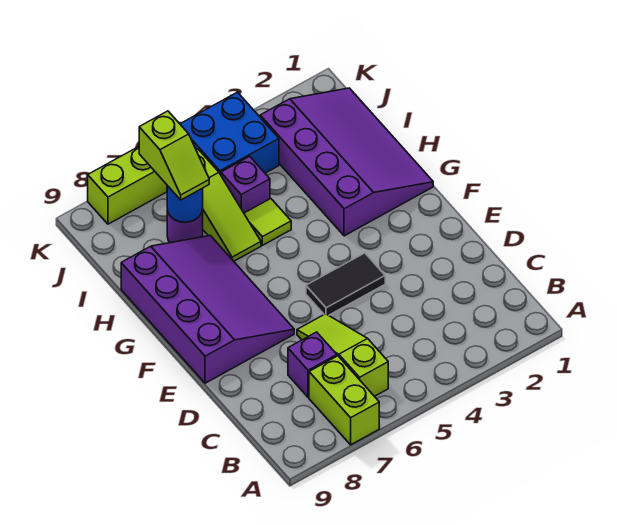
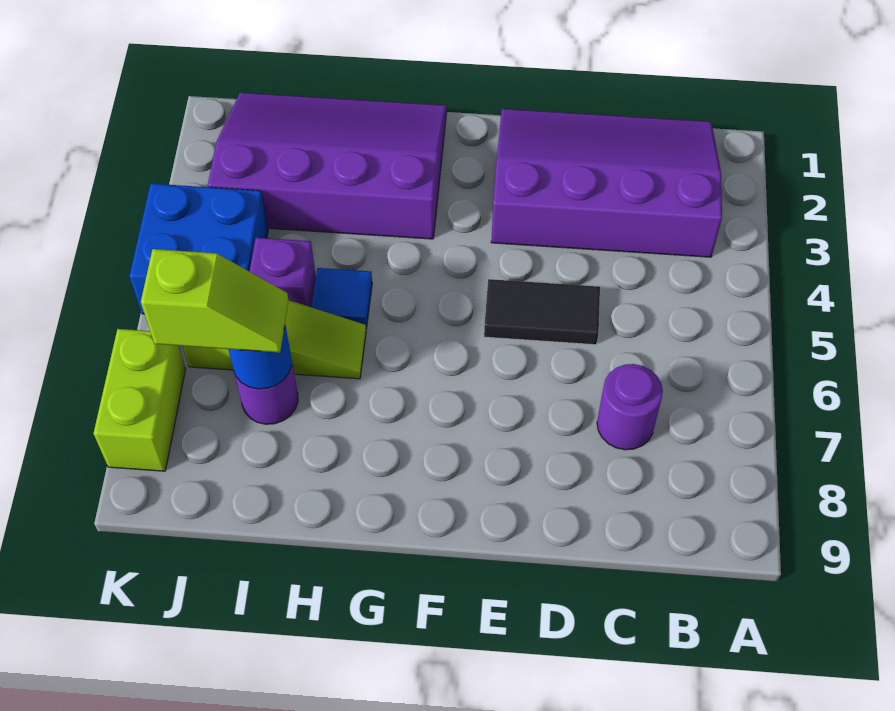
lime brick A7:B7 level 1 -> none
lime slope B6:D6 level 1 top B -> none
purple brick C7 level 1 -> purple round brick C7 level 1
black tile E4:E5 level 1 -> black tile D5:E5 level 1
purple slope E7:H9 level 1 top 9 -> purple slope B1:E3 level 1 top 3
lime tile H5 level 1 -> blue tile H5 level 1

